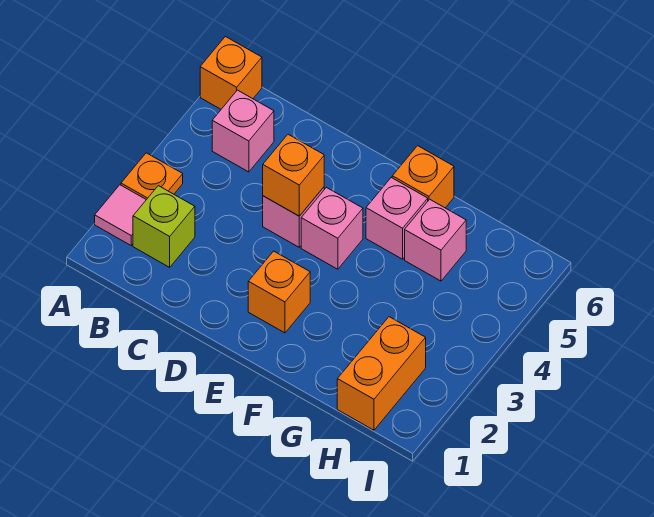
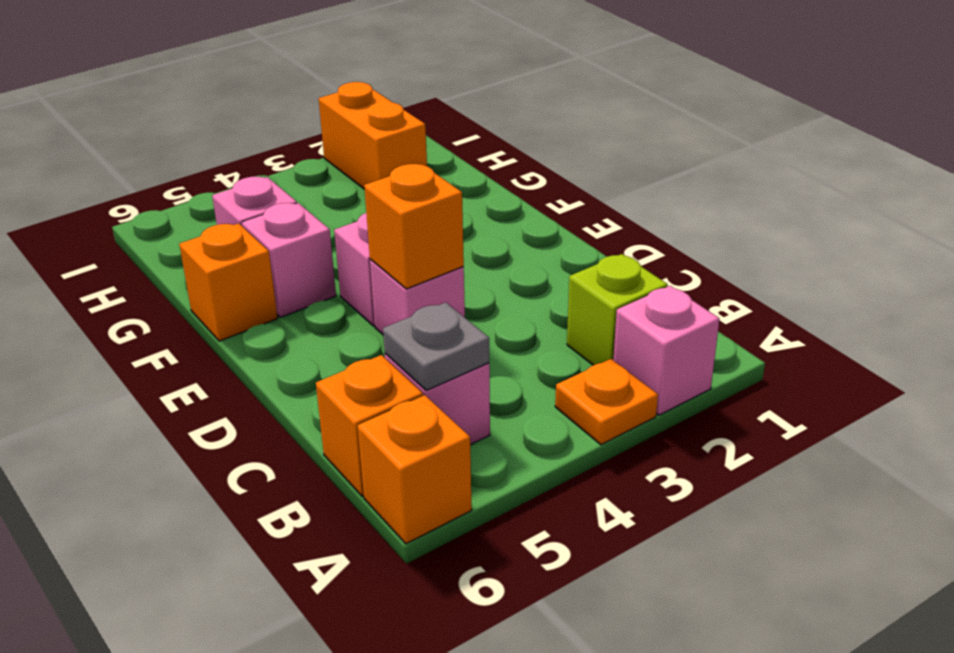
pink tile A2 level 1 -> pink brick A2 level 1
none -> grey plate B5 level 2
orange brick E2 level 1 -> orange brick B6 level 1
orange brick H1:H2 level 1 -> orange brick H2:I2 level 1

